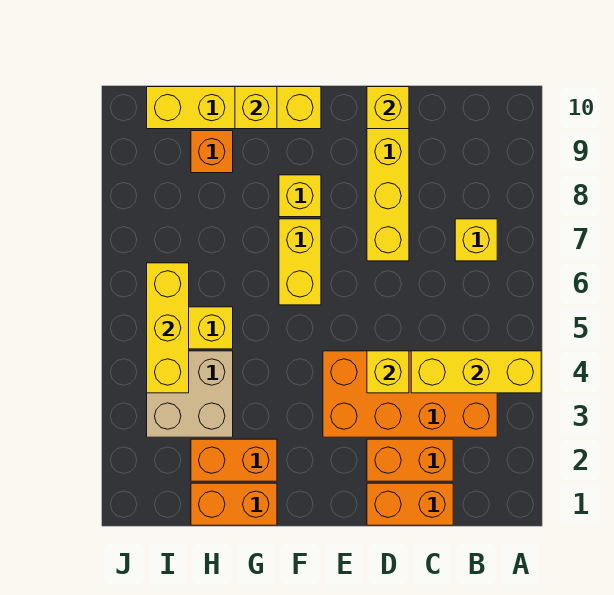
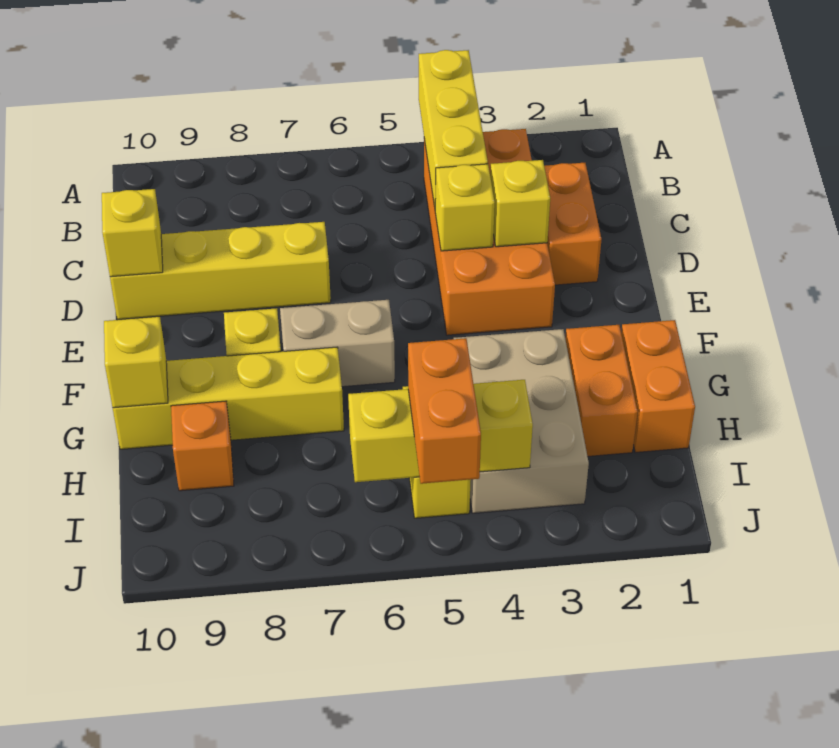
yellow brick B7 level 1 -> yellow brick D3 level 2
orange brick C1:D1 level 1 -> orange brick I5:J5 level 3
yellow brick F6:F7 level 1 -> tan brick F6:F7 level 1
yellow brick F10:I10 level 1 -> yellow brick G7:G10 level 1
tan brick H3:I4 level 1 -> tan brick G3:I4 level 1

